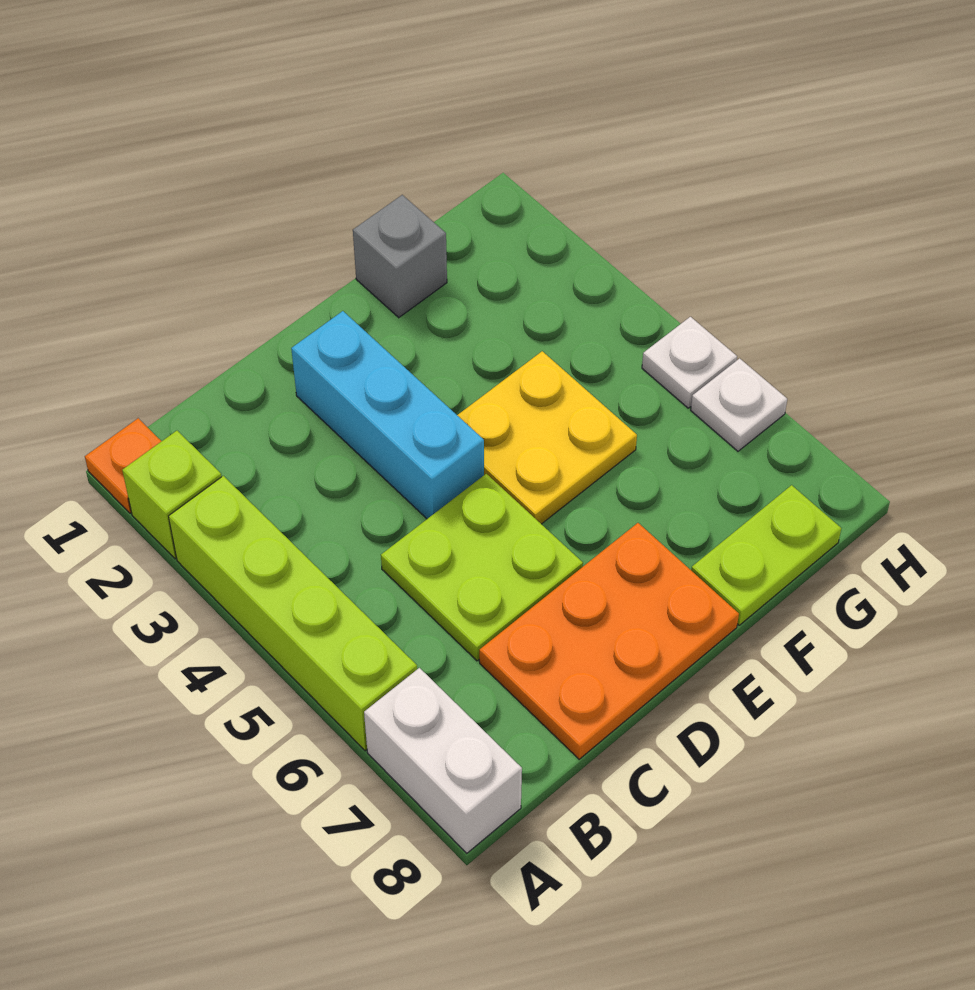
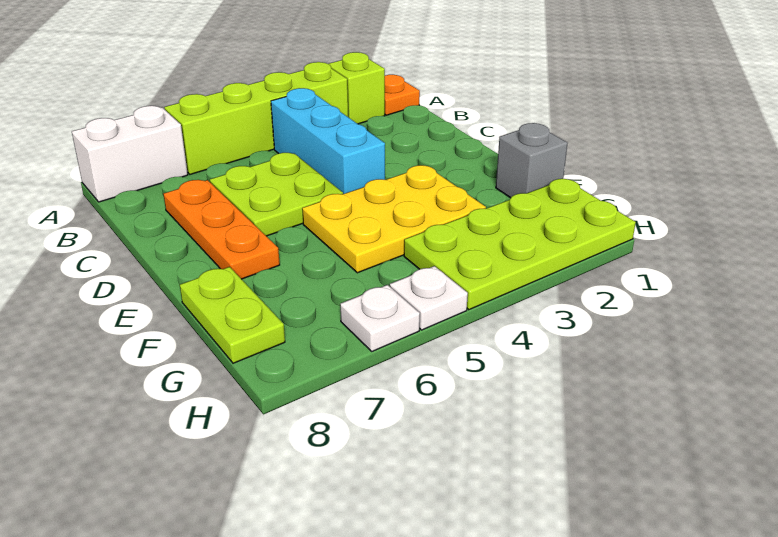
orange plate C7:E8 level 1 -> orange plate C7:E7 level 1
cyan brick D2:D4 level 1 -> cyan brick B4:D4 level 1
yellow plate E4:F5 level 1 -> yellow plate E3:F5 level 1
none -> lime plate G1:H4 level 1

